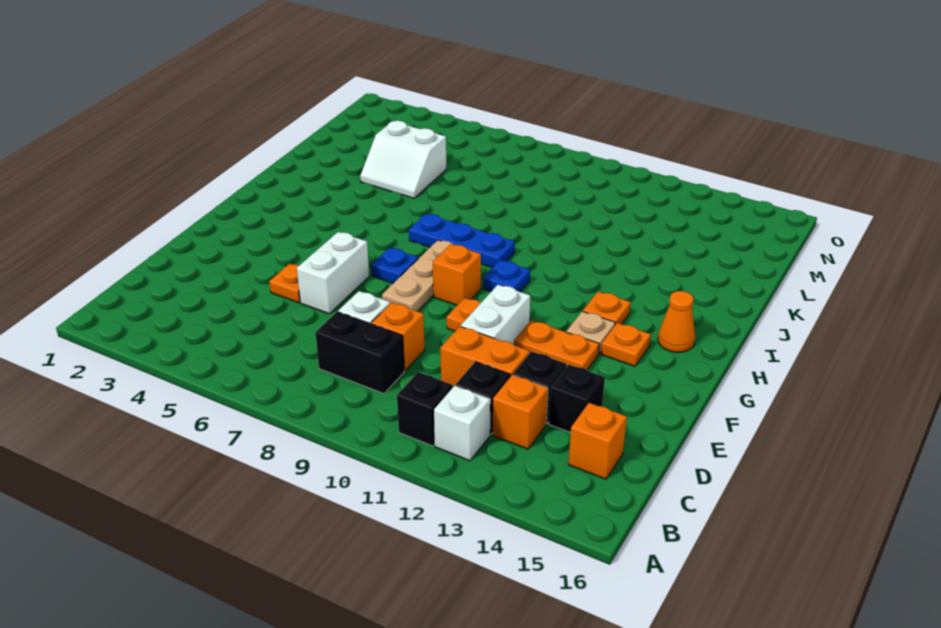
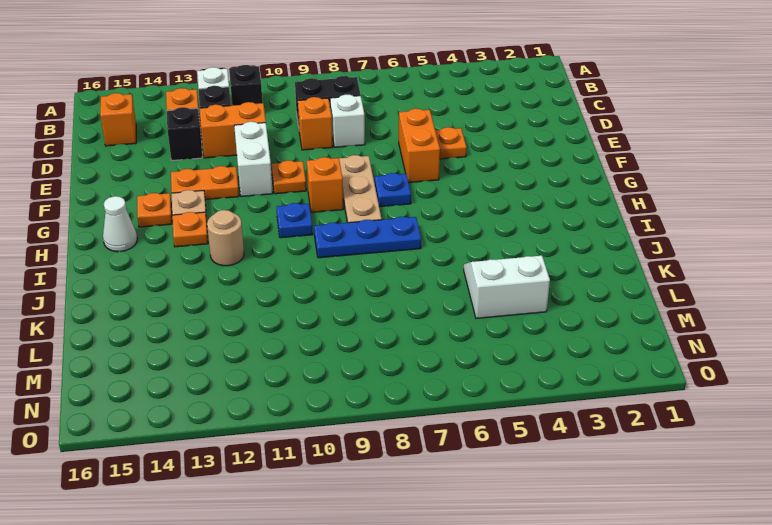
black brick D14 level 1 -> none
white brick E6:F6 level 1 -> orange brick E6:F6 level 1
orange cone H15 level 1 -> white cone H15 level 1
none -> tan round brick I12 level 1

